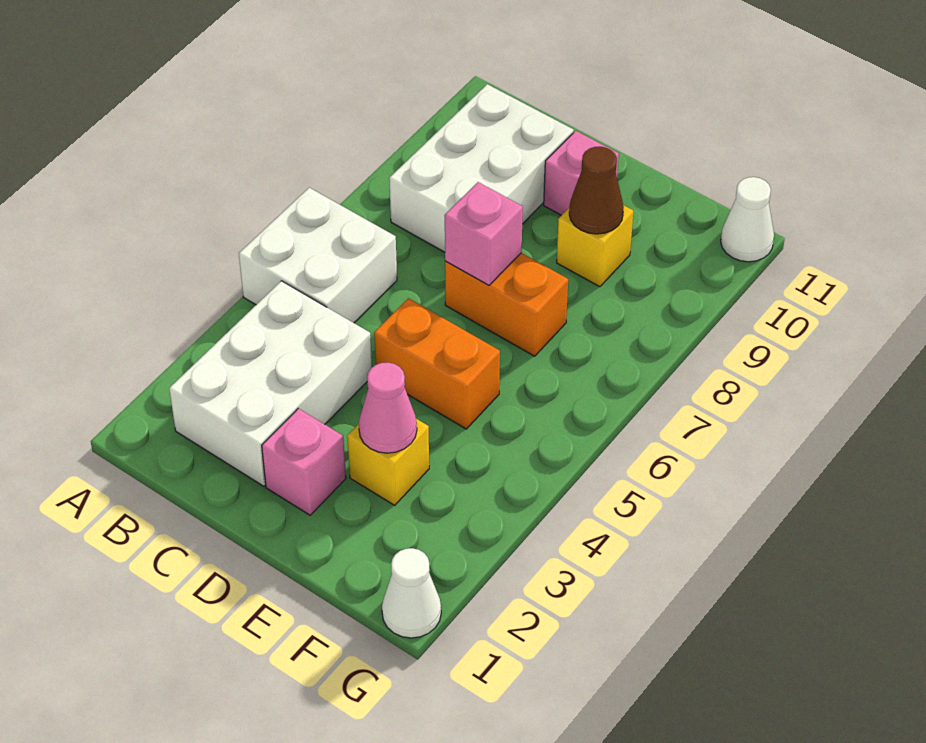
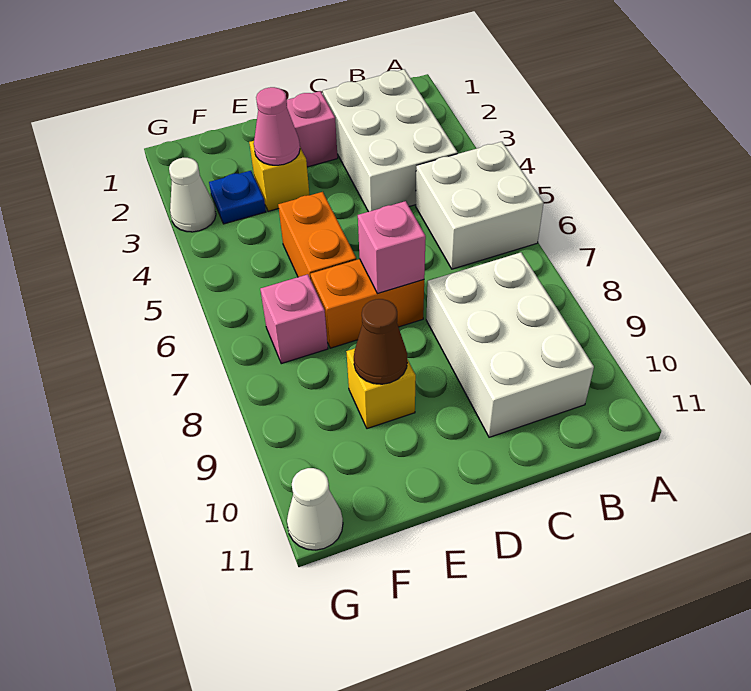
orange brick D5:E5 level 1 -> orange brick E5:E6 level 1
pink brick D10 level 1 -> pink brick F7 level 1
none -> blue plate F3 level 1
white cone G1 level 1 -> white cone G3 level 1

